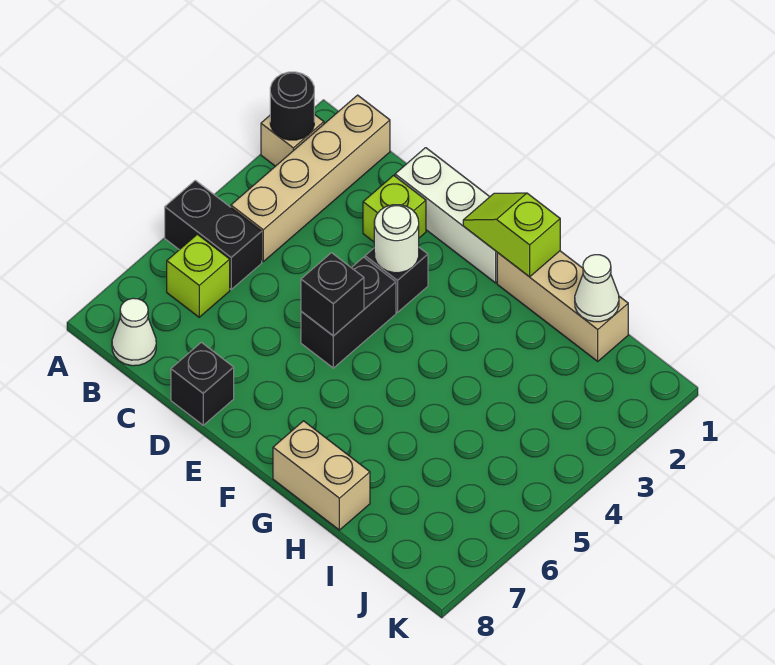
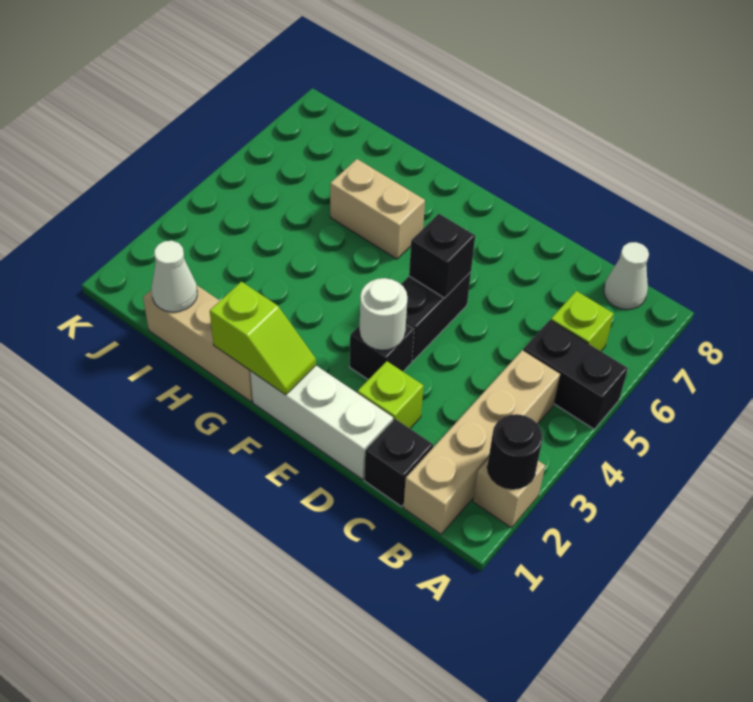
black brick D8 level 1 -> black brick C1 level 1
tan brick G8:H8 level 1 -> tan brick G6:H6 level 1

